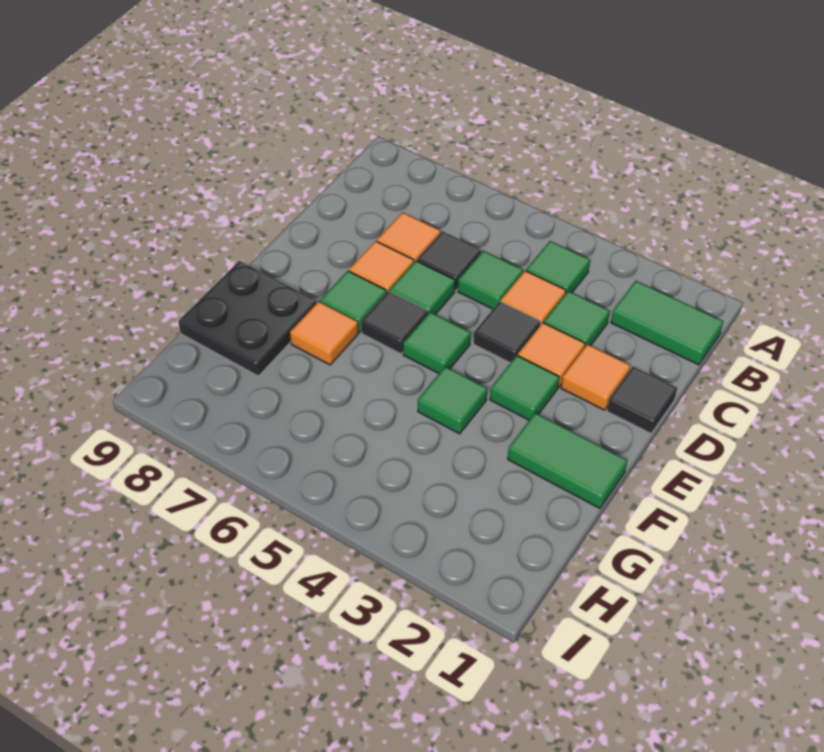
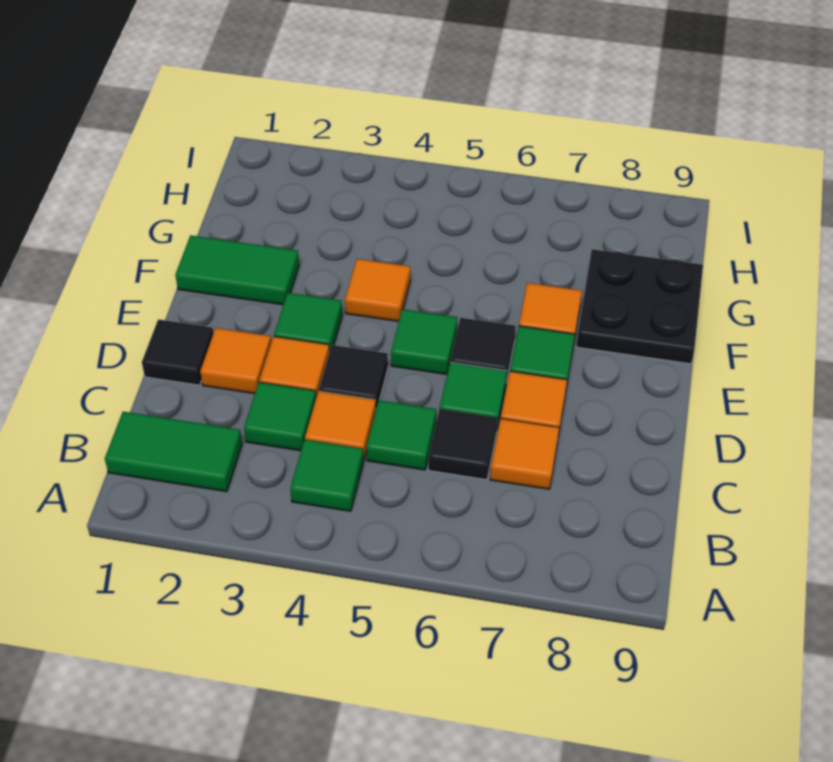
green tile F4 level 1 -> orange tile F4 level 1

